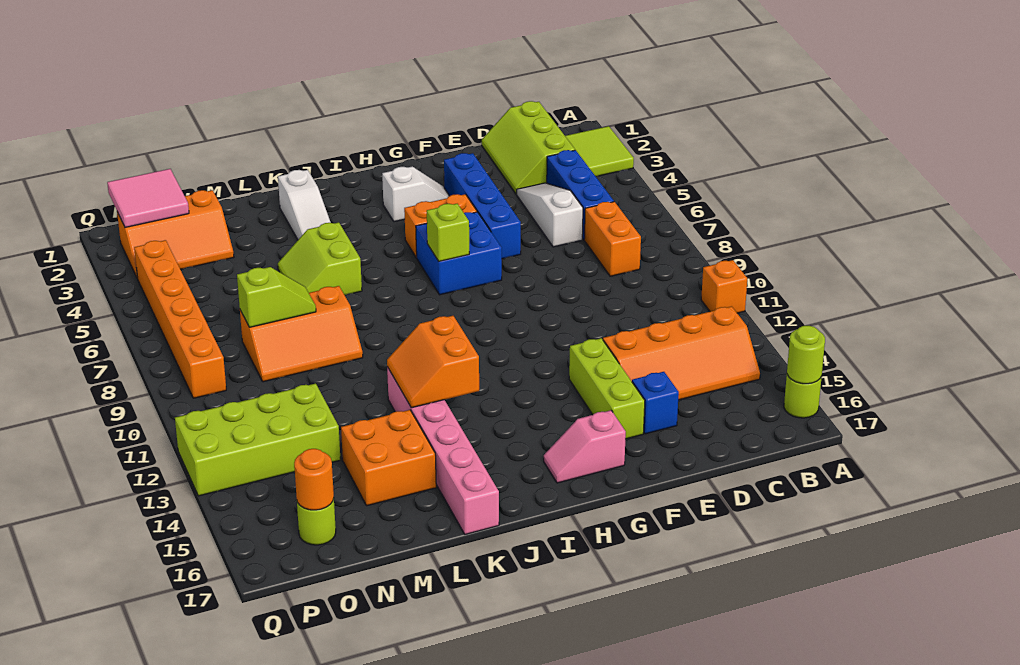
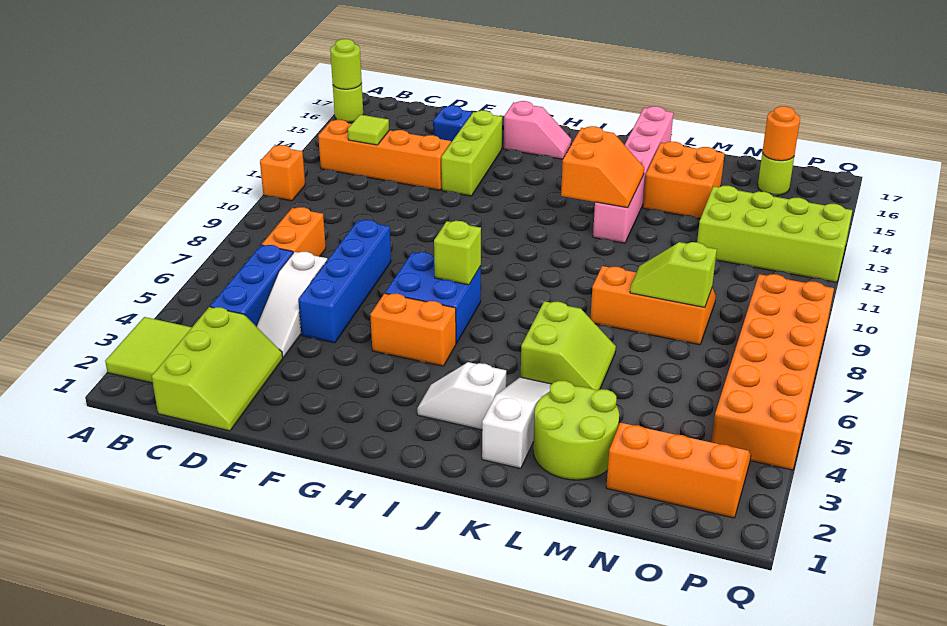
none -> lime tile C13 level 2
blue brick F3:F6 level 1 -> blue brick E5:E8 level 1
white slope G3:H3 level 1 top H -> white slope I3:J3 level 1 top J
none -> lime round brick L2:M3 level 1
pink tile O1:P2 level 2 -> none
orange brick P4:P9 level 1 -> orange brick P4:Q9 level 1

